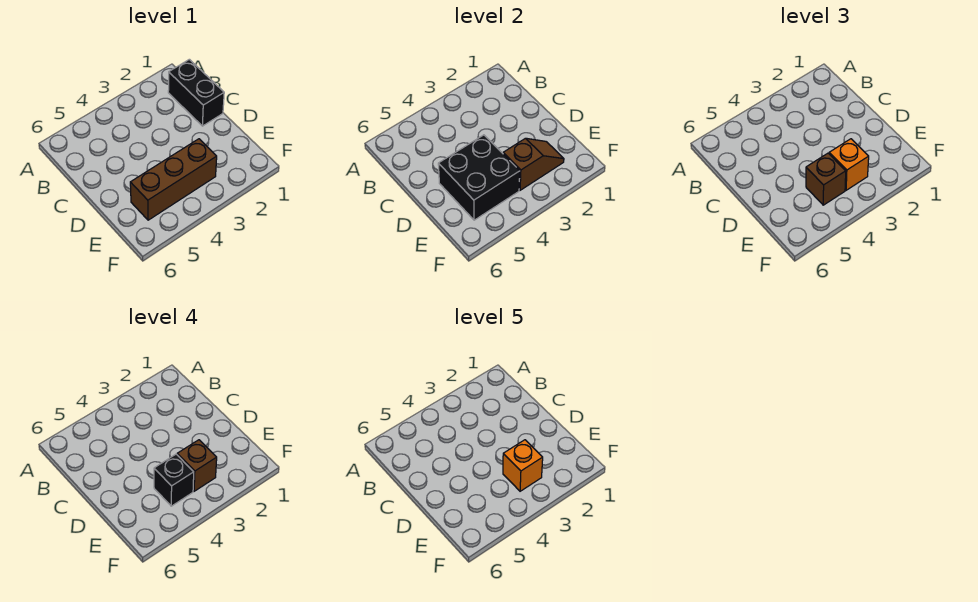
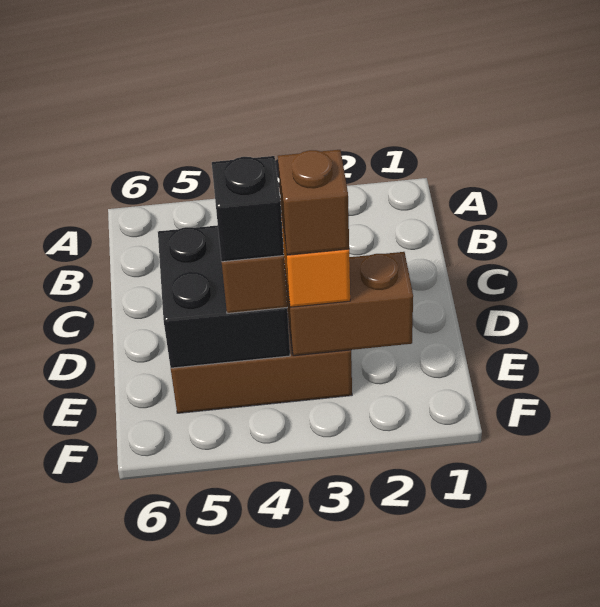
black brick B1:C1 level 1 -> none
brown slope E2:E3 level 2 top 3 -> brown brick E2:E3 level 2
orange brick E3 level 5 -> none

